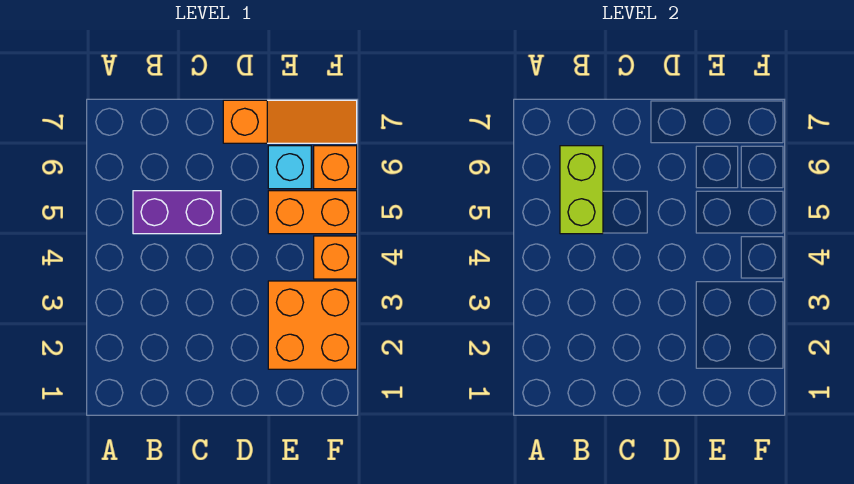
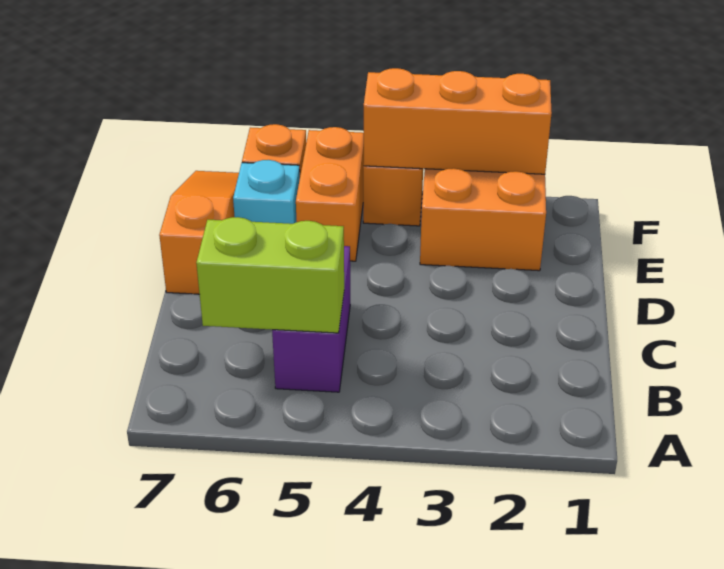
none -> orange brick F2:F4 level 2

